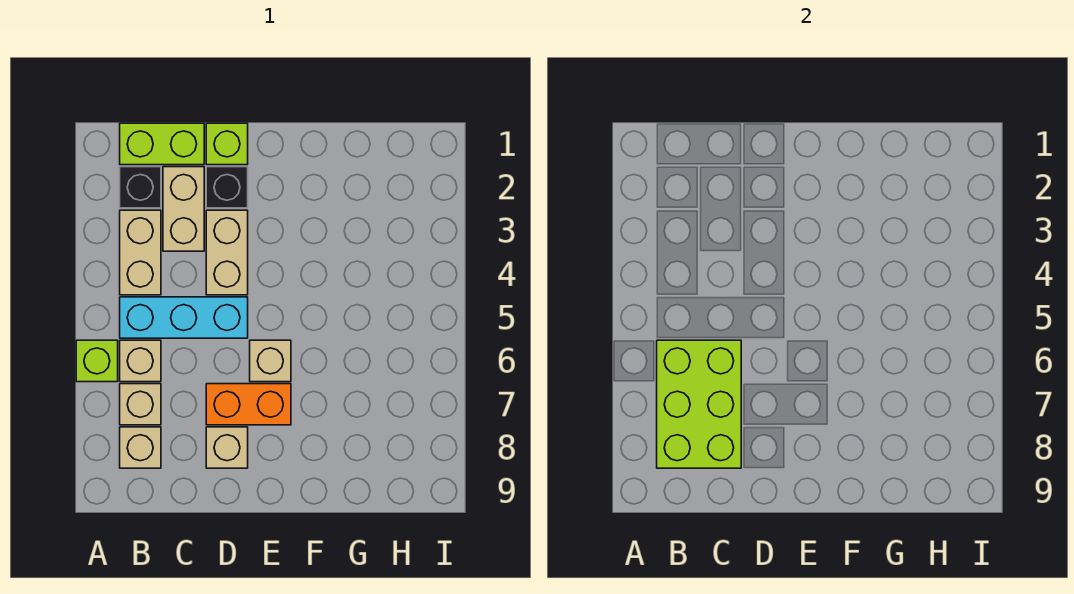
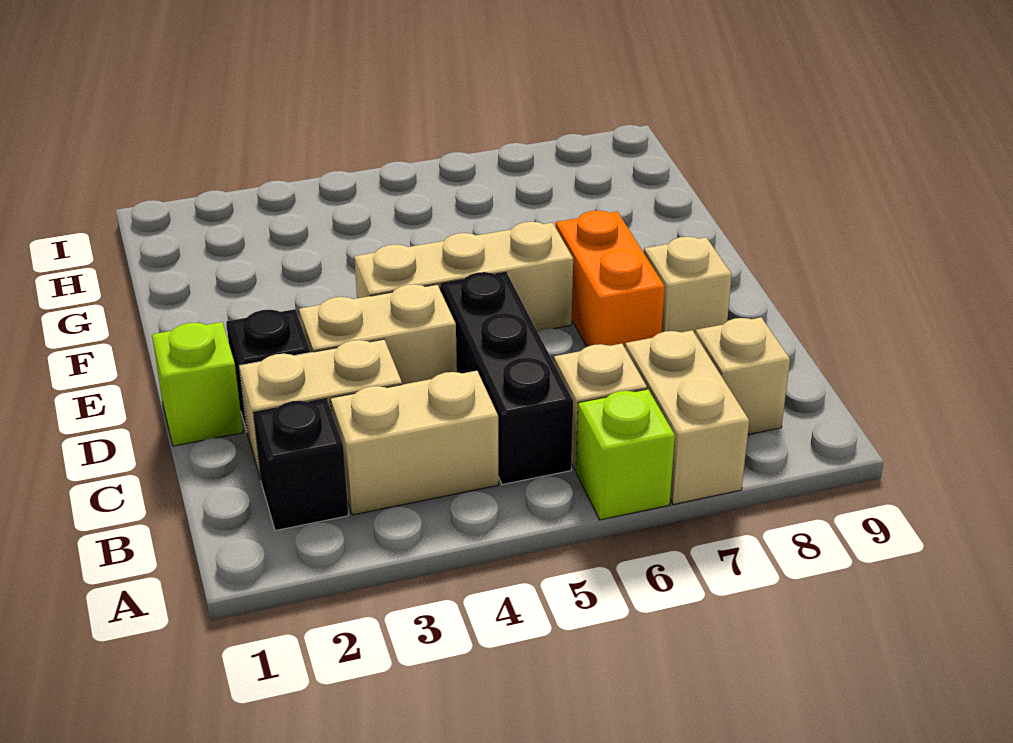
lime brick B1:C1 level 1 -> none
cyan brick B5:D5 level 1 -> black brick B5:D5 level 1
lime brick B6:C8 level 2 -> none
tan brick B7 level 1 -> tan brick A7:B7 level 1
tan brick E6 level 1 -> tan brick E4:E6 level 1

